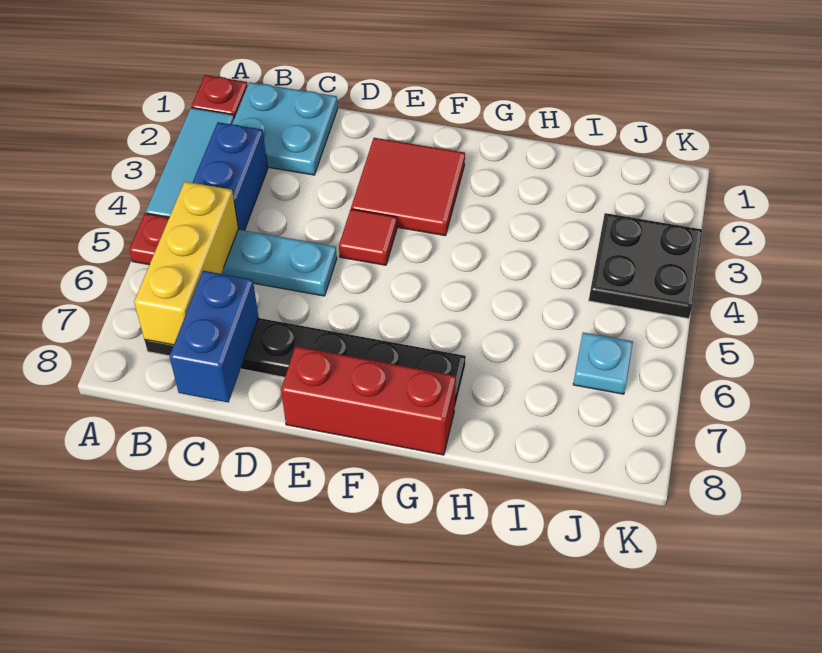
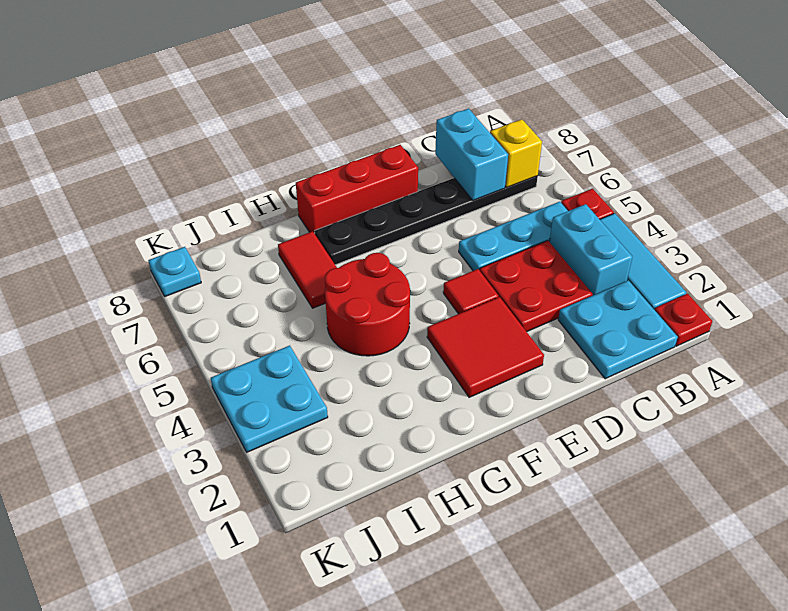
blue brick B3:B4 level 1 -> cyan brick B3:B4 level 1
yellow brick B5:B7 level 2 -> yellow brick B7 level 2
none -> red plate C3:D4 level 1
blue brick C7:C8 level 2 -> cyan brick C7:C8 level 2
none -> red round brick G4:H5 level 1
none -> red tile H6:H7 level 1
black plate J3:K4 level 1 -> cyan plate J3:K4 level 1
cyan plate J6 level 1 -> cyan plate K8 level 1

